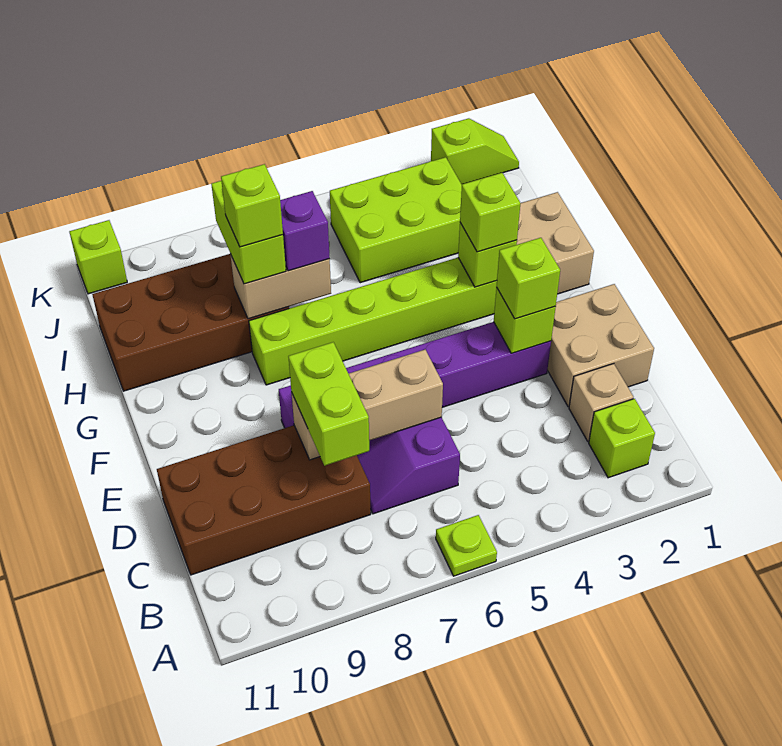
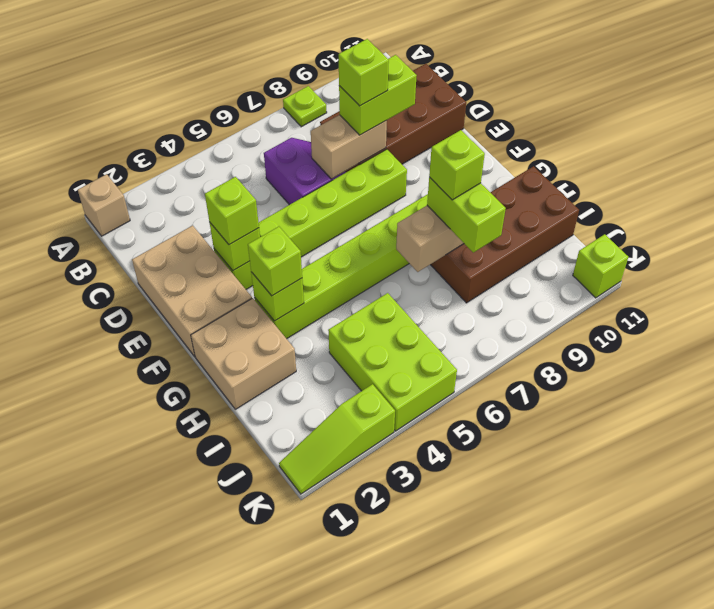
lime plate A6 level 1 -> lime plate A8 level 1
lime brick B2 level 1 -> lime brick D8 level 4
tan brick C2 level 1 -> tan brick A1 level 1
lime brick C8:D8 level 3 -> lime brick D8:D9 level 3
tan brick D1:E2 level 1 -> tan brick D1:F2 level 1
tan brick D6:D8 level 2 -> tan brick D7:D8 level 2
purple brick E3:E8 level 1 -> lime brick E3:E8 level 1
purple brick H7 level 3 -> none
lime brick I3:J5 level 1 -> lime brick I4:K5 level 1
lime slope K1:K2 level 1 top 2 -> lime slope K1:K3 level 1 top 3

